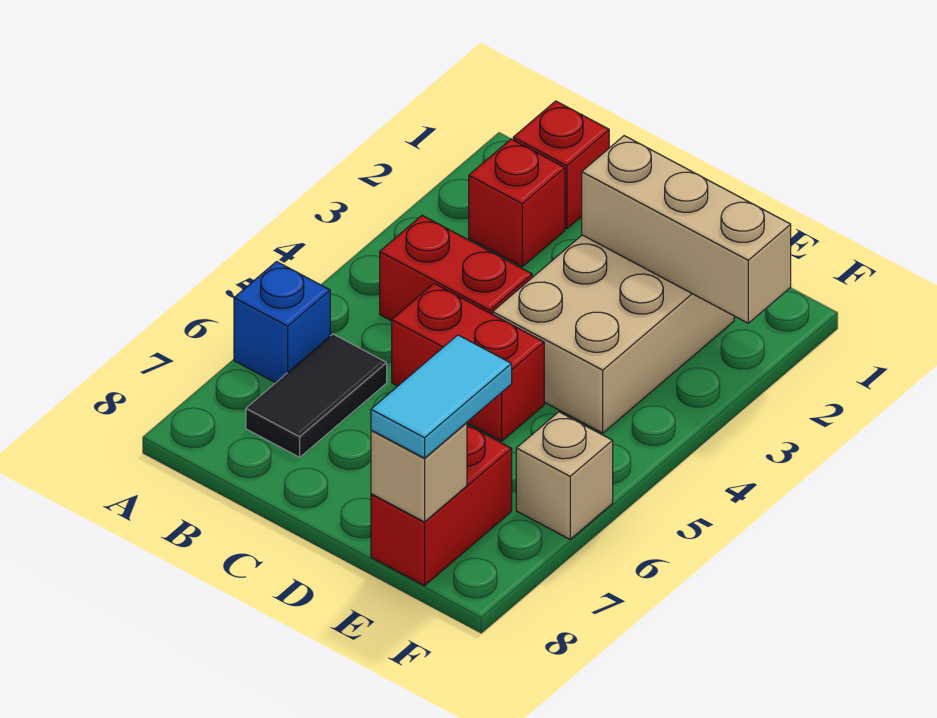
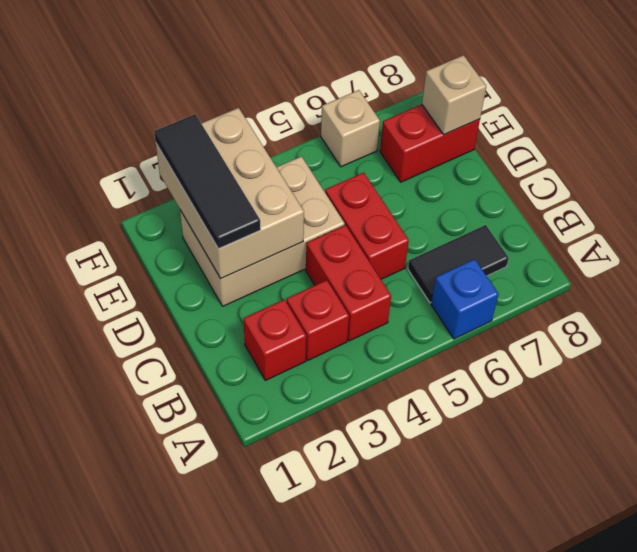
red brick B1 level 1 -> red brick B3 level 1
tan brick D2:F2 level 2 -> tan brick D2:F3 level 2
none -> black tile D2:F2 level 3
cyan tile E7:E8 level 3 -> none

